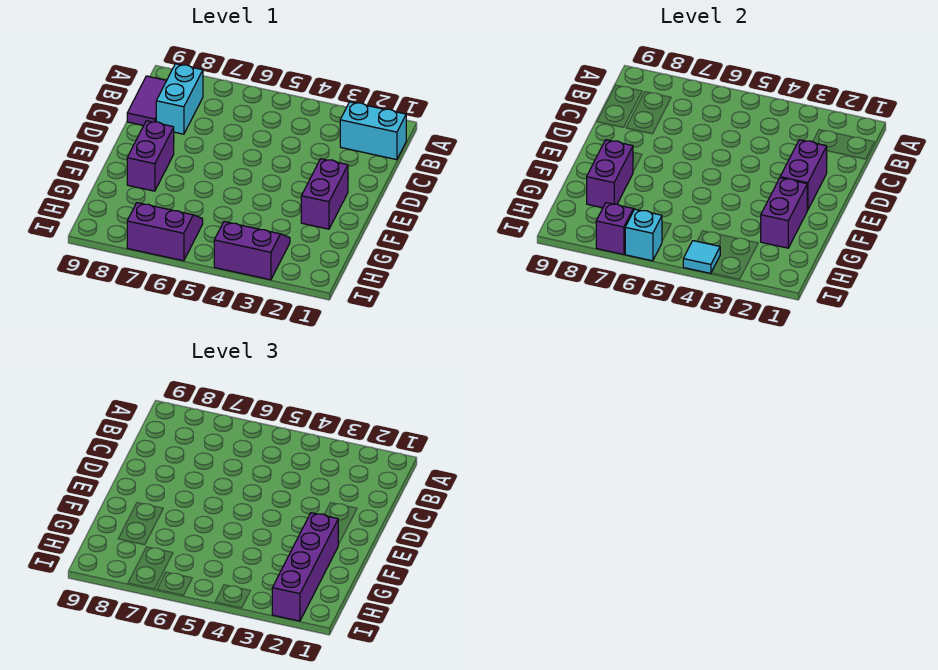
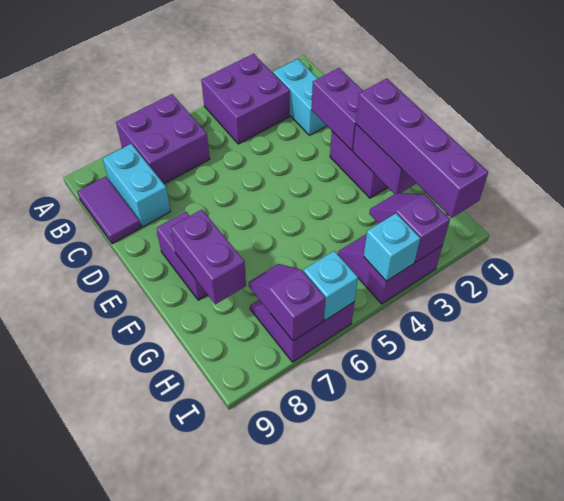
none -> purple brick A3:B4 level 1
none -> purple brick A6:B7 level 1
cyan brick B1:B2 level 1 -> cyan brick B2:C2 level 1
none -> purple slope H3:I3 level 2 top I
cyan tile I4 level 2 -> cyan brick I4 level 2

